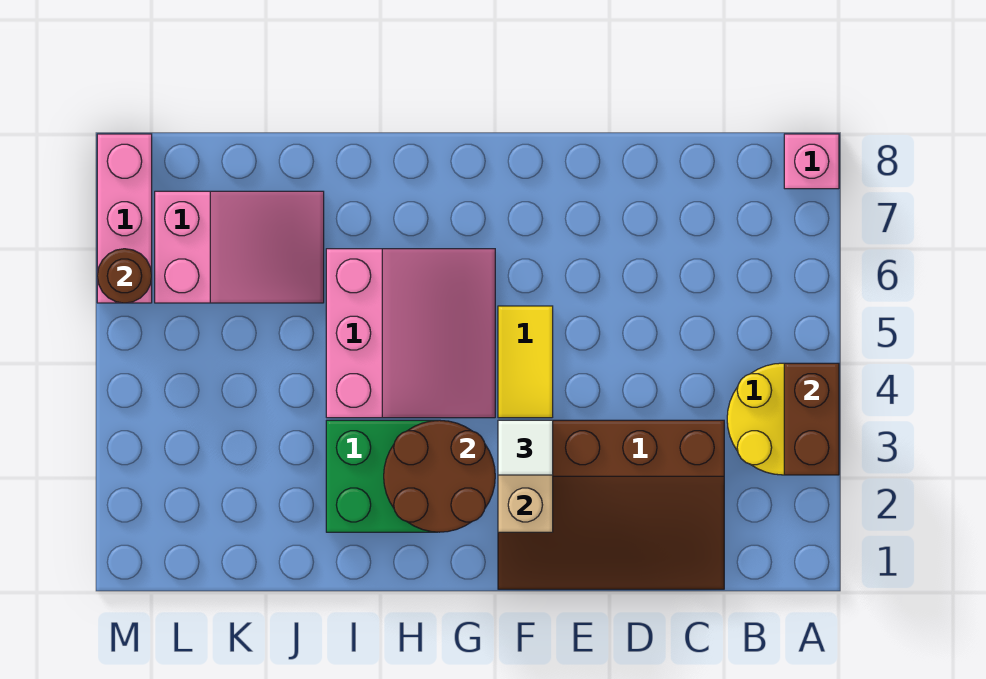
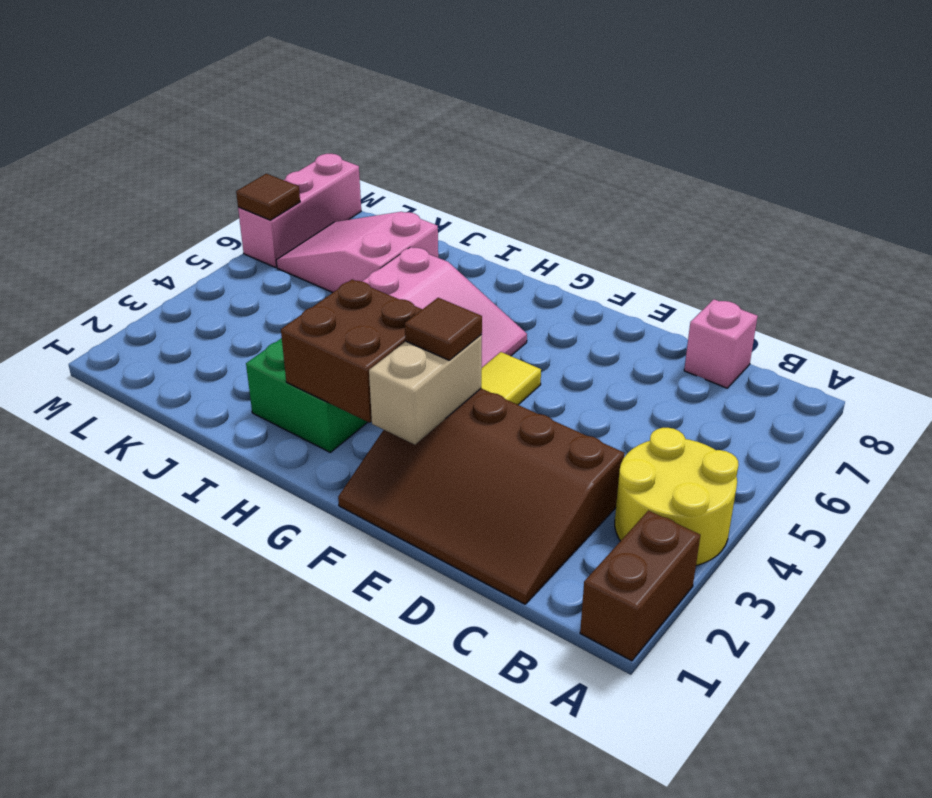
brown brick A3:A4 level 2 -> brown brick A1:A2 level 1
pink brick A8 level 1 -> pink brick C8 level 1
white tile F3 level 3 -> brown tile F3 level 3
brown round brick G2:H3 level 2 -> brown brick G2:H3 level 2
pink slope J6:L7 level 1 top L -> pink slope J6:L7 level 1 top J
brown round brick M6 level 2 -> brown tile M6 level 2

